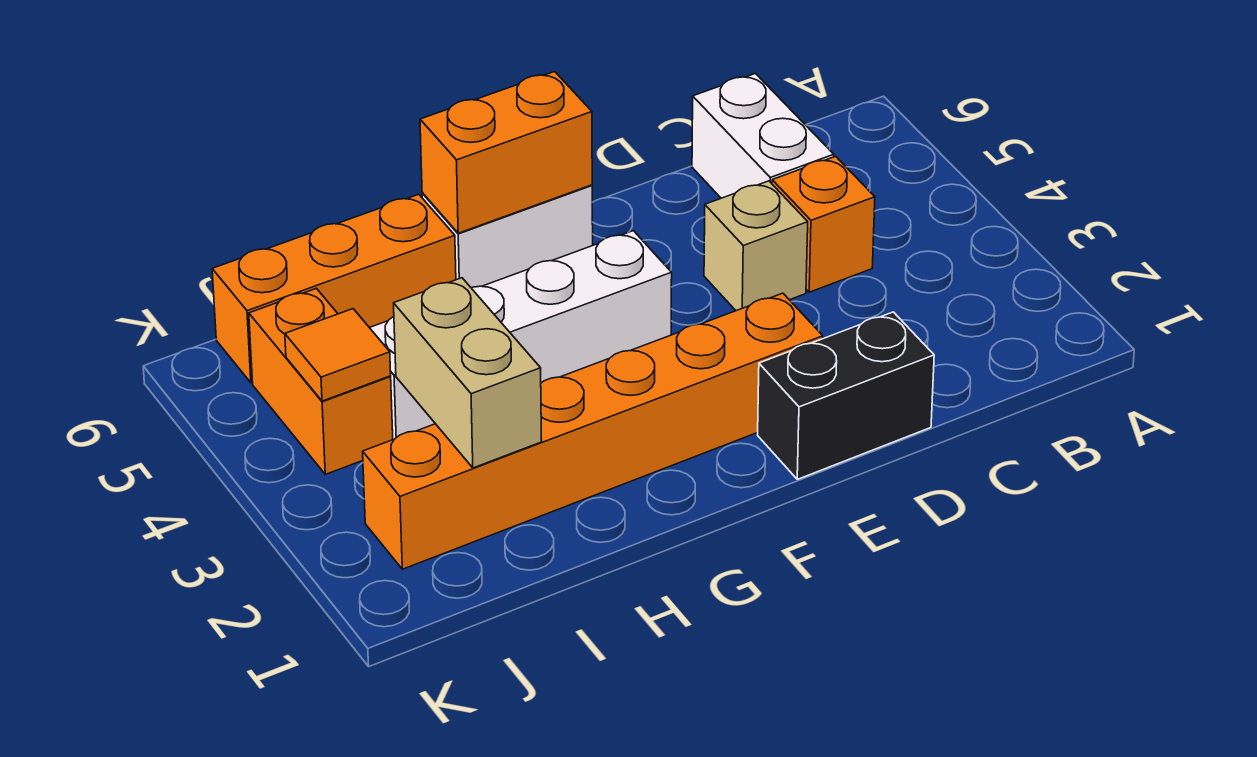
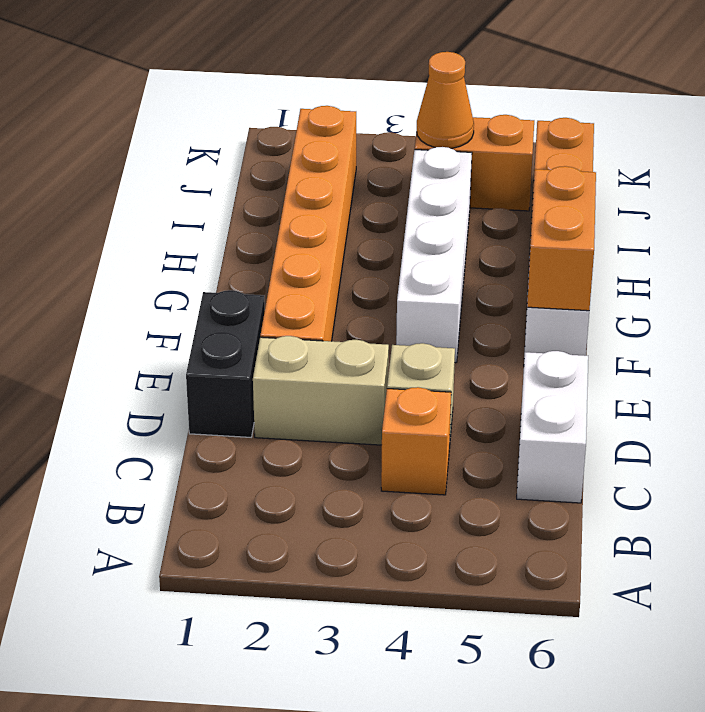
white brick C5:C6 level 1 -> white brick C6:D6 level 1
tan brick I2:I3 level 2 -> tan brick D2:D3 level 1
orange tile J4 level 2 -> orange cone J4 level 2

